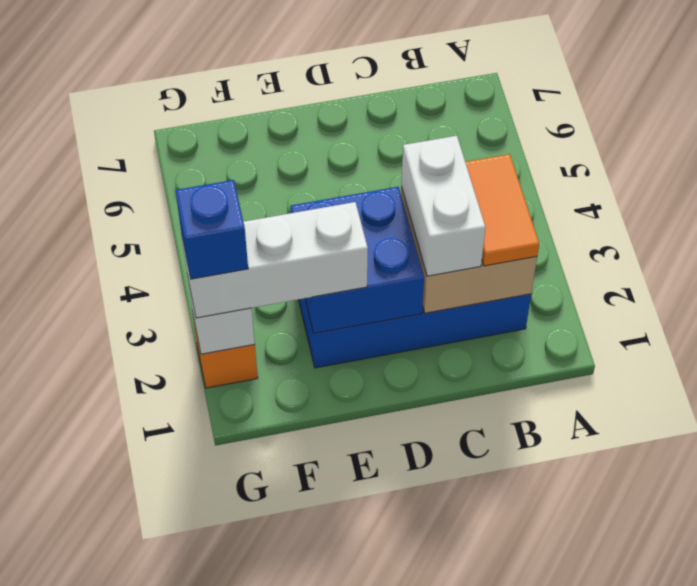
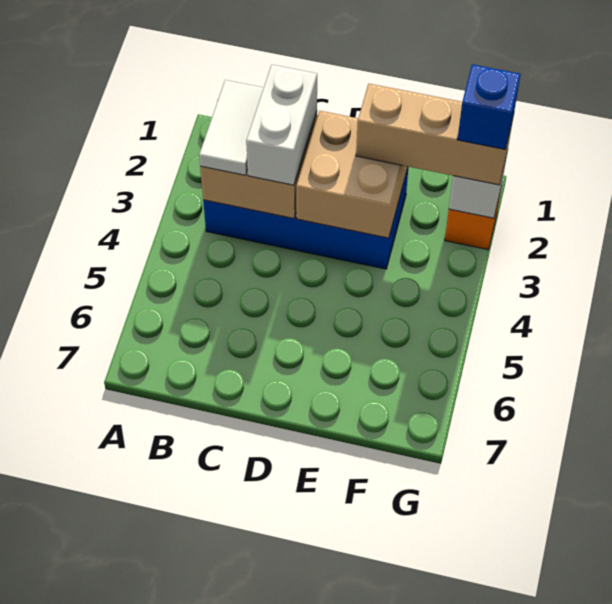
orange tile B2:B3 level 3 -> white tile B2:B3 level 3
blue brick D2:E3 level 2 -> tan brick D2:E3 level 2
white brick E2:G2 level 3 -> tan brick E2:G2 level 3

